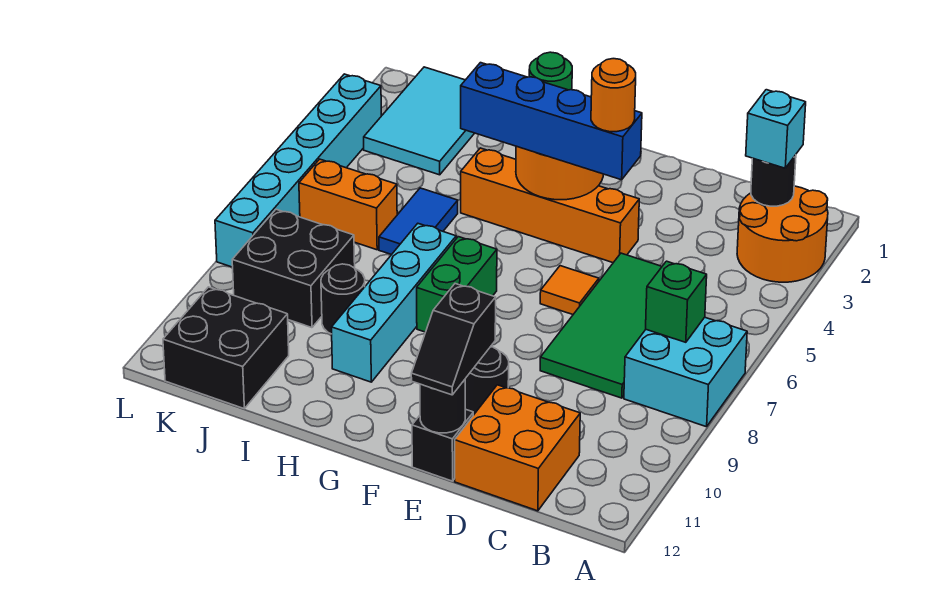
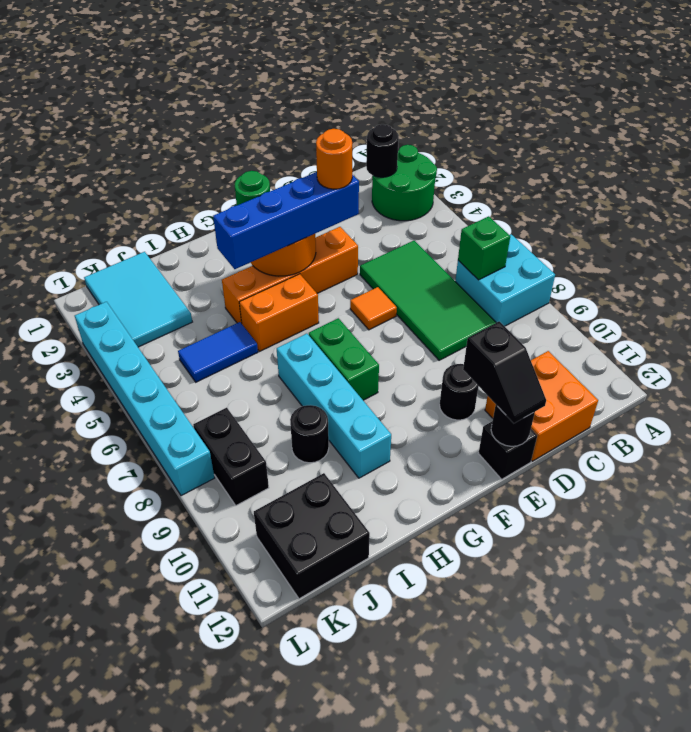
orange round brick A2:B3 level 1 -> green round brick A2:B3 level 1
cyan brick B2 level 3 -> none
blue tile I5:I6 level 1 -> blue tile I5:J5 level 1
orange brick J6:K6 level 1 -> orange brick G5:H5 level 1
black brick J8:K9 level 1 -> black brick K8:K9 level 1

